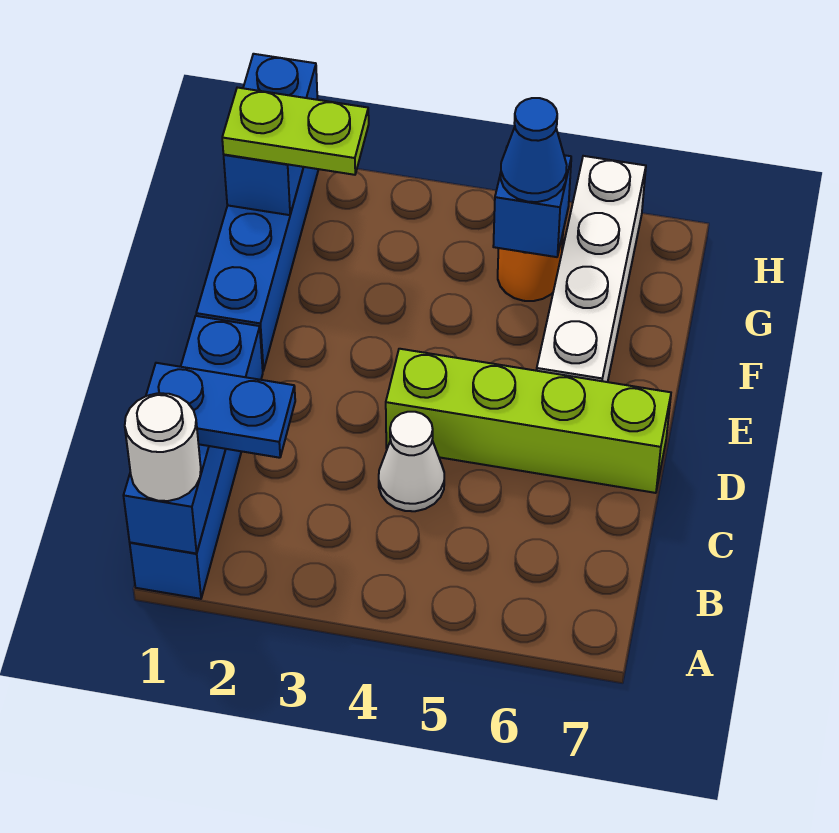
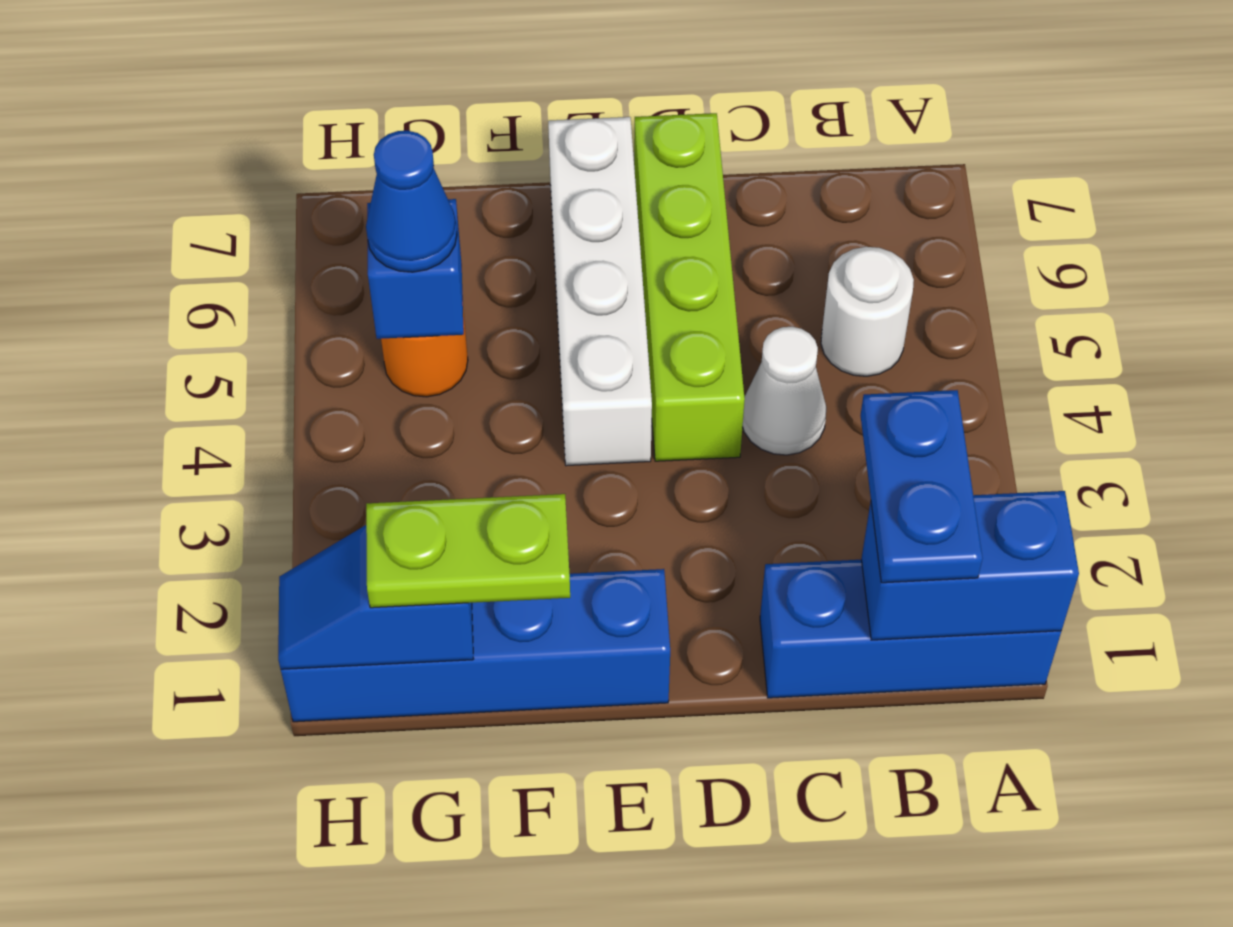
blue brick A1:D1 level 1 -> blue brick A1:C1 level 1
white round brick A1 level 3 -> white round brick B5 level 1
white brick E6:H6 level 1 -> white brick E4:E7 level 1
blue brick G1:H1 level 2 -> blue slope G1:H1 level 2 top G
lime plate G1:G2 level 3 -> lime plate F1:G1 level 3

